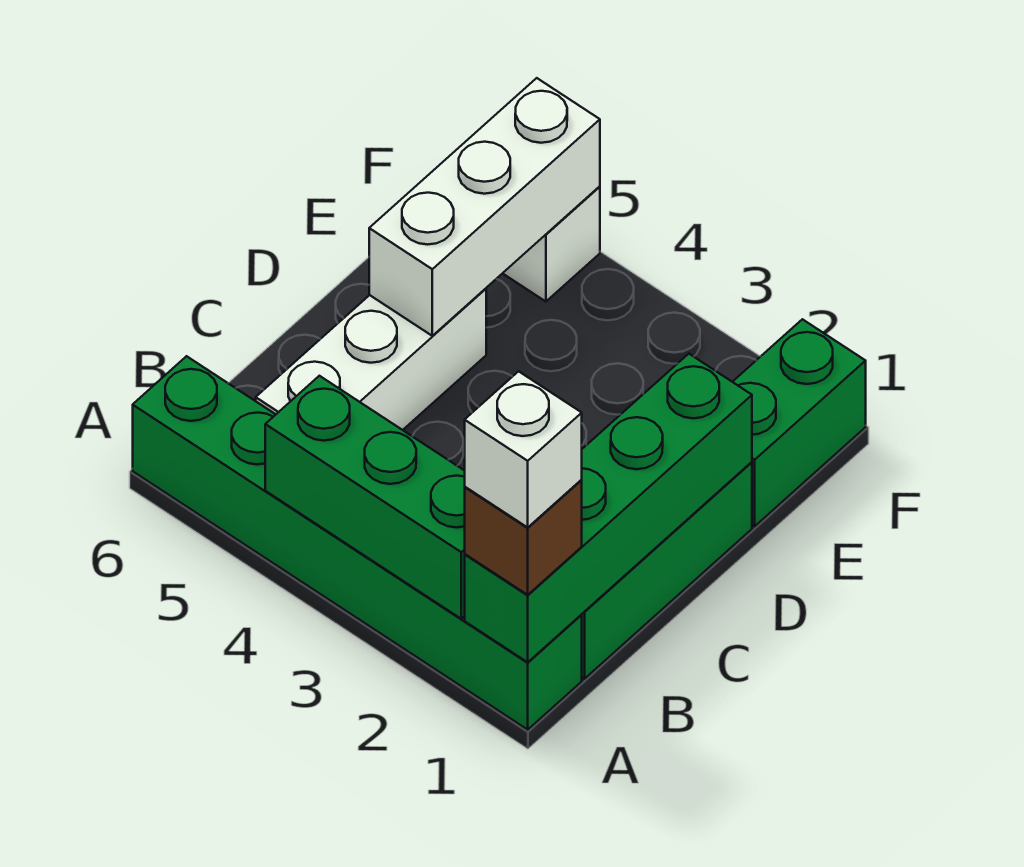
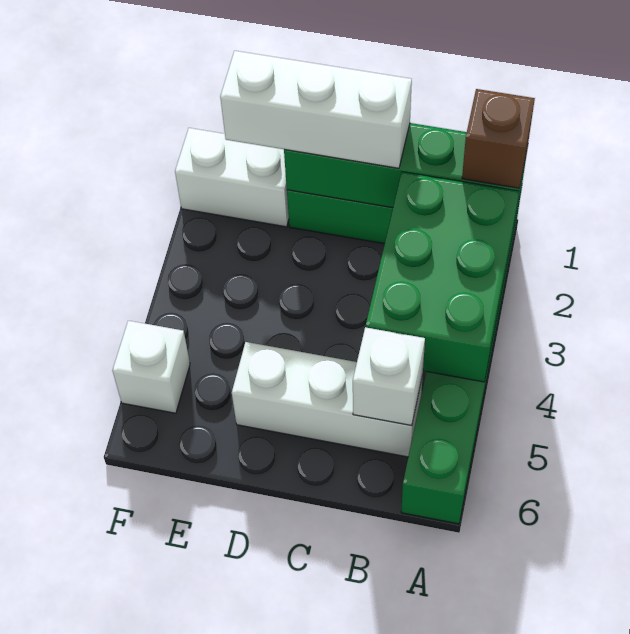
white brick A1 level 4 -> white brick B5 level 2
green brick A2:A4 level 2 -> green brick A2:B4 level 2
white brick D5:F5 level 2 -> white brick C1:E1 level 3
green brick E1:F1 level 1 -> white brick E1:F1 level 1

